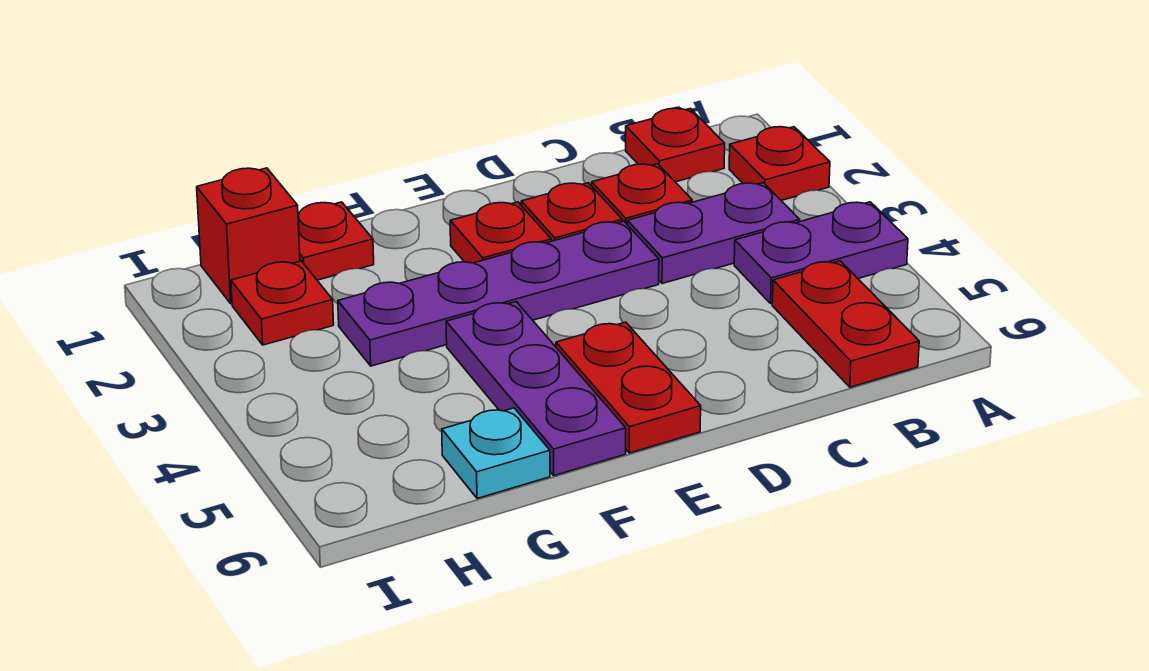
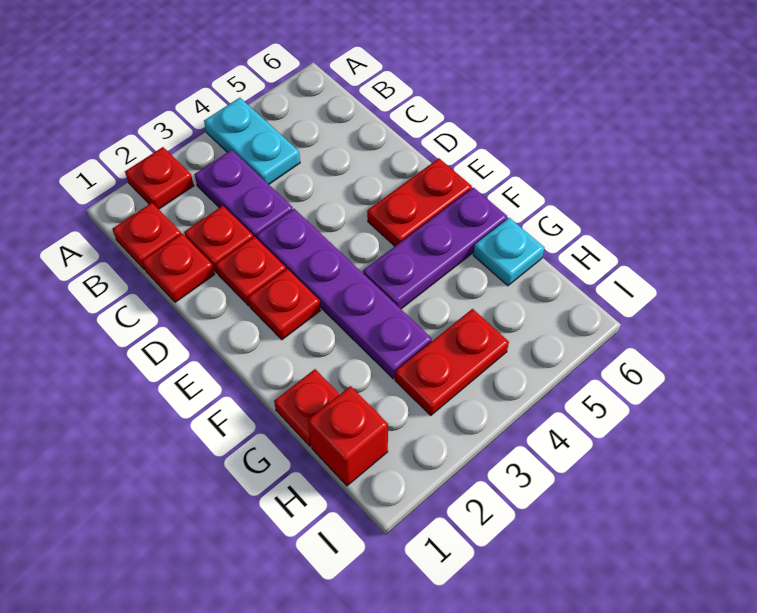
purple plate A4:B4 level 1 -> cyan plate A4:B4 level 1
red plate B5:B6 level 1 -> red plate H3:H4 level 1
red plate H2 level 1 -> red plate C1 level 1

